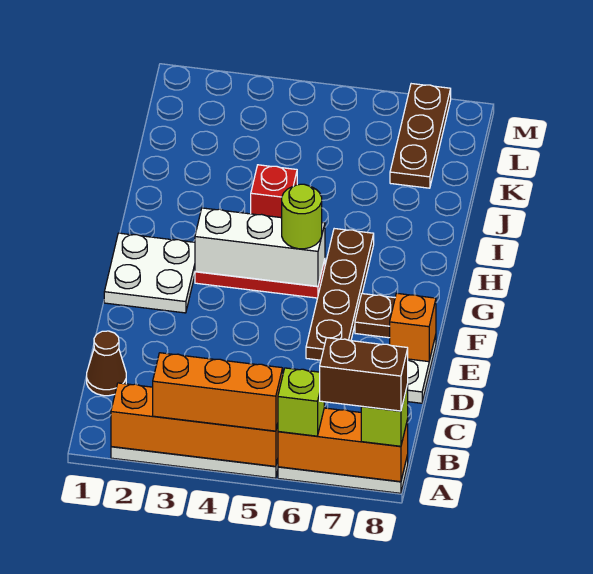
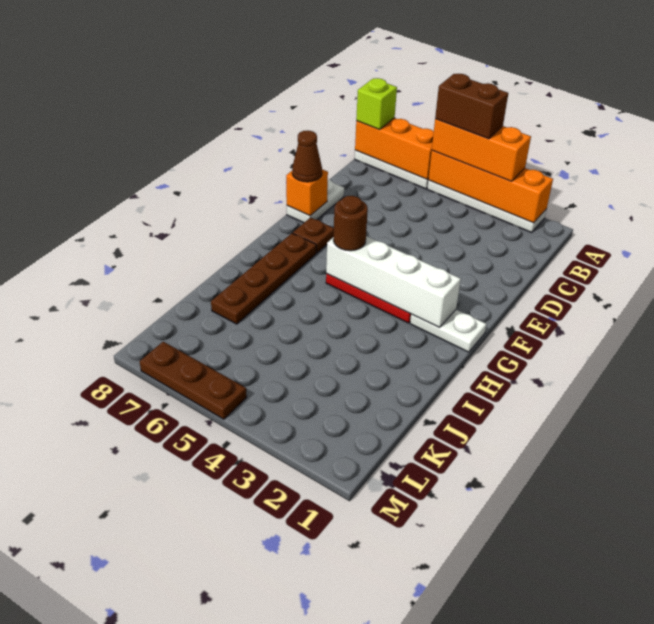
lime brick A6 level 3 -> none
brown brick A7:A8 level 4 -> brown brick A4:A5 level 4
brown cone C1 level 1 -> brown cone E8 level 3
brown plate E6:H6 level 1 -> brown plate G7:J7 level 1
white plate F1:G2 level 1 -> white plate G1:G2 level 1
white brick G3:G5 level 2 -> white brick G2:G5 level 2
lime round brick G5 level 3 -> brown round brick G5 level 3
red brick I4 level 1 -> none
brown plate K7:M7 level 1 -> brown plate M5:M7 level 1

